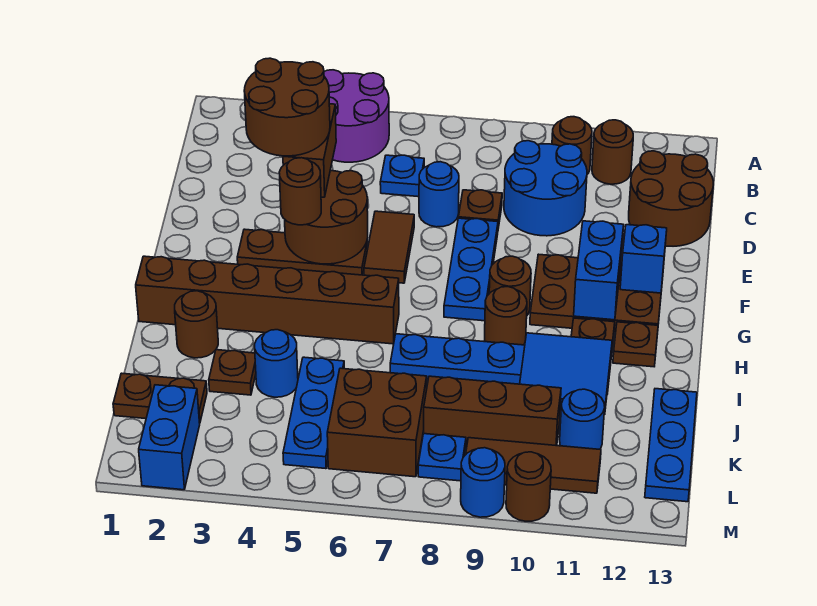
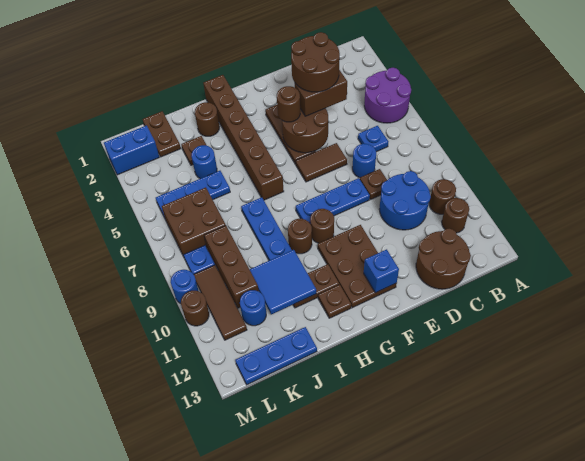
blue brick F11:G11 level 2 -> none

